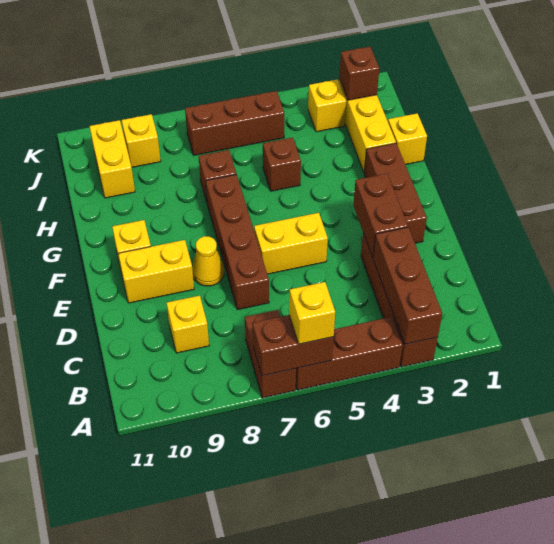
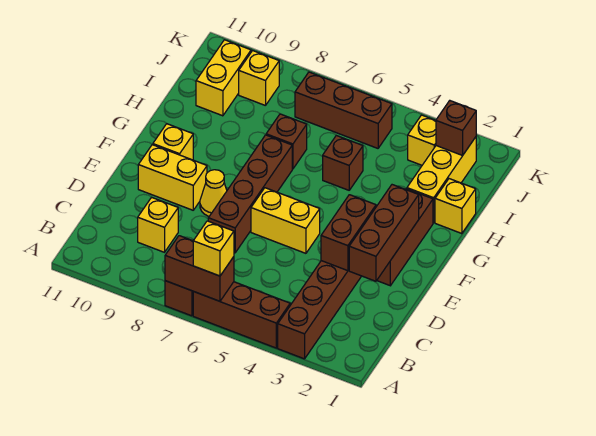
brown brick A3:C3 level 2 -> brown brick D2:F2 level 2

